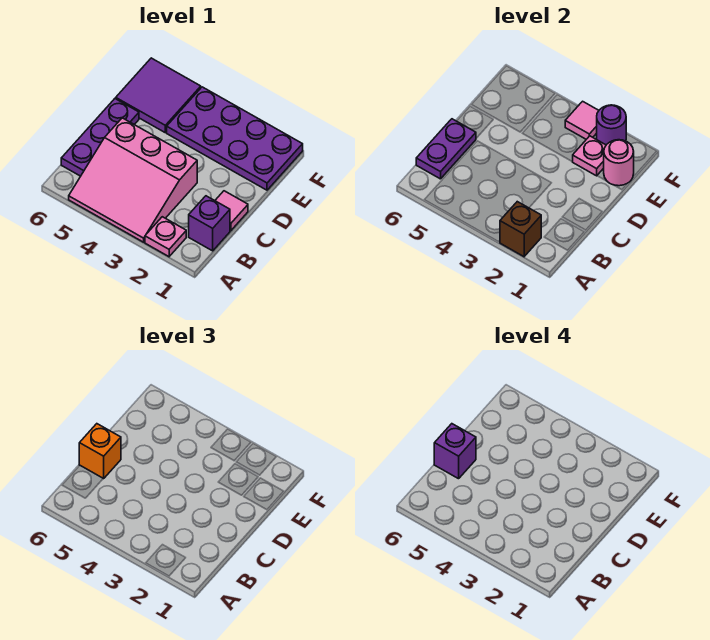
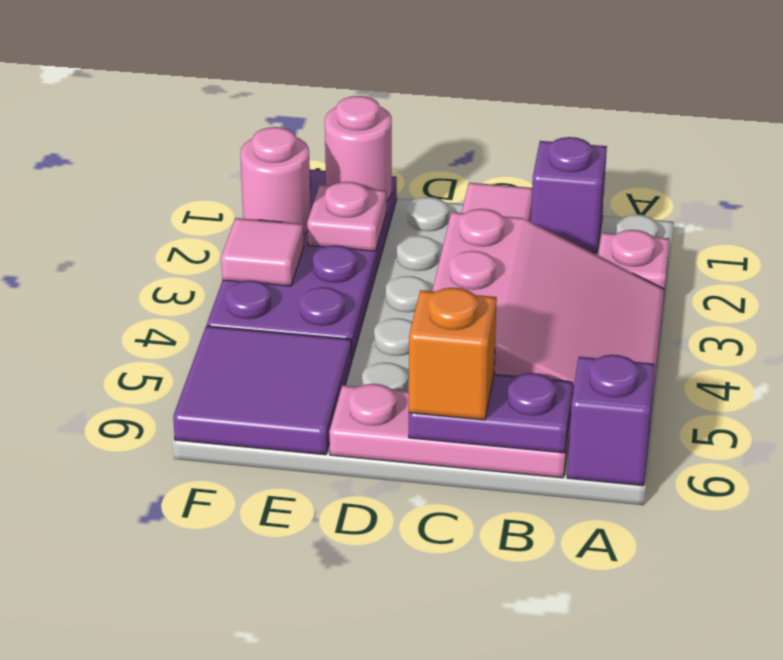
brown brick A2 level 2 -> none
purple plate B6:D6 level 1 -> pink plate B6:D6 level 1
purple brick C6 level 4 -> purple brick A6 level 1
purple round brick F2 level 2 -> pink round brick F2 level 2

